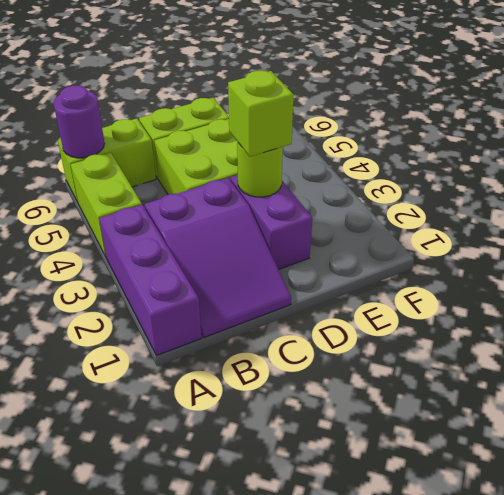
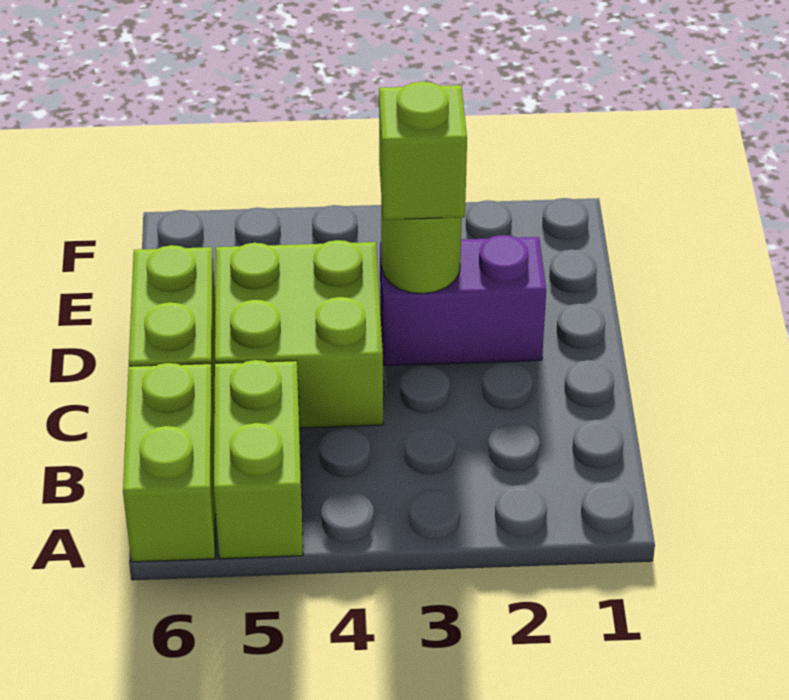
purple brick A1:A3 level 1 -> none
lime brick A4:A5 level 1 -> lime brick A5:B5 level 1
purple round brick A6 level 2 -> none
purple slope B1:C3 level 1 top 3 -> none

